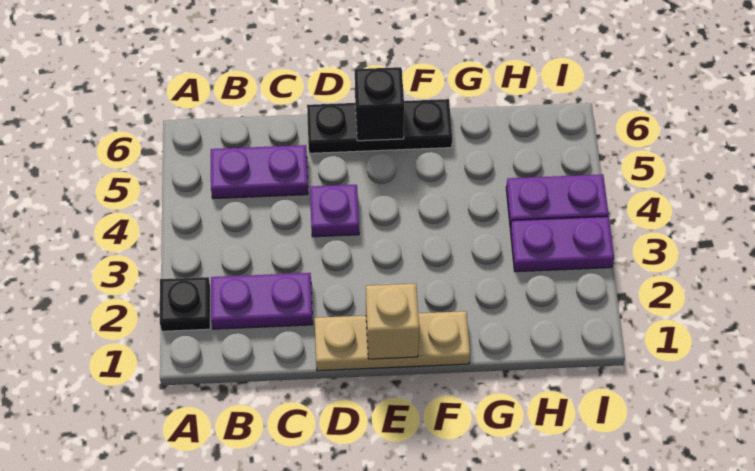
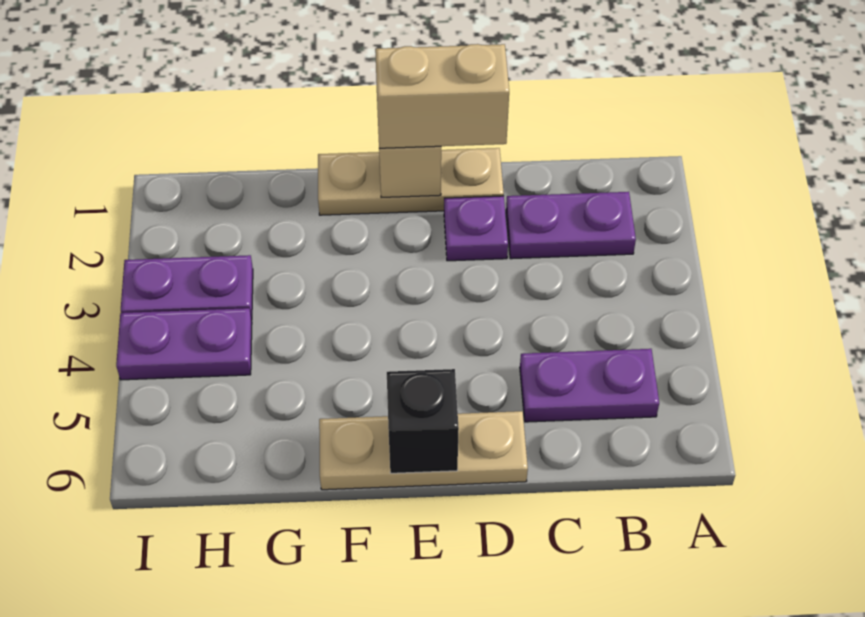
black plate A2 level 1 -> none
none -> tan brick D1:E1 level 3
purple plate D4 level 1 -> purple plate D2 level 1
black plate D6:F6 level 1 -> tan plate D6:F6 level 1

